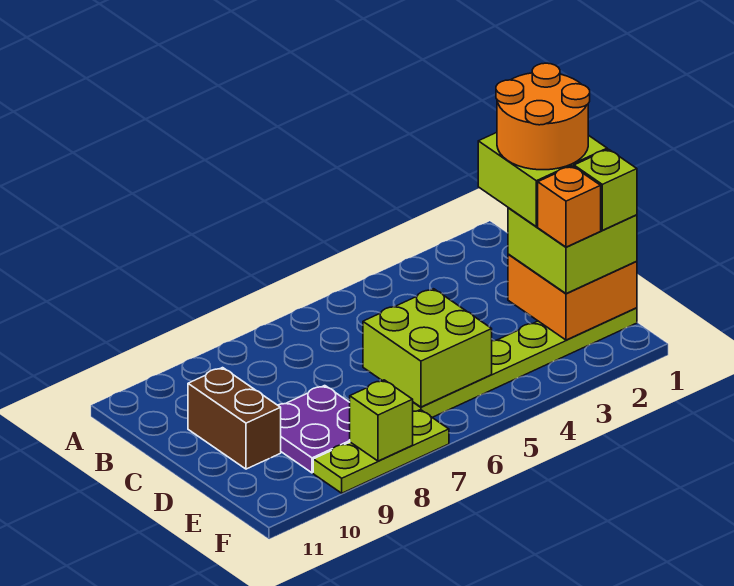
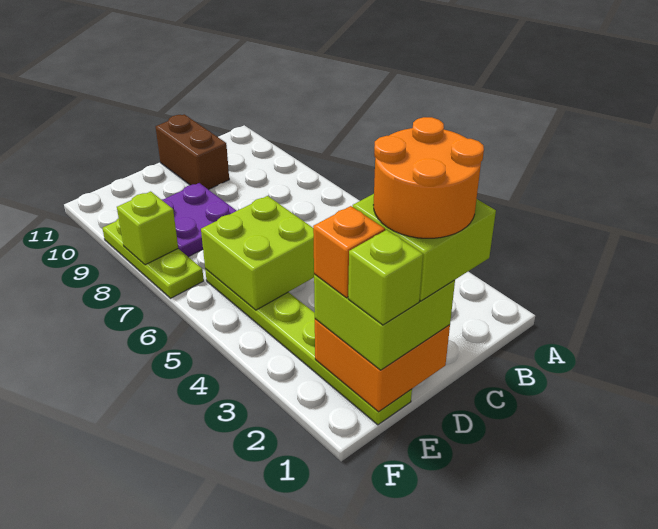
brown brick C10:D10 level 1 -> brown brick C10:C11 level 1

